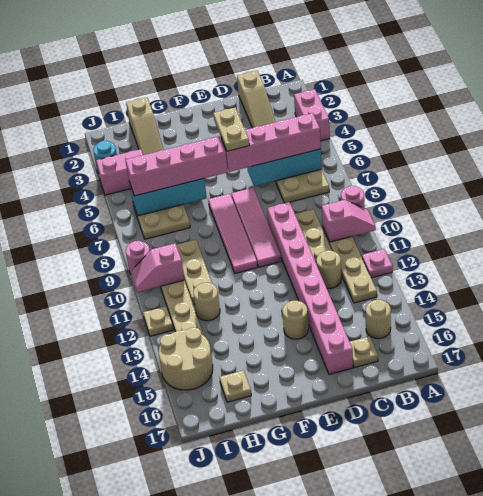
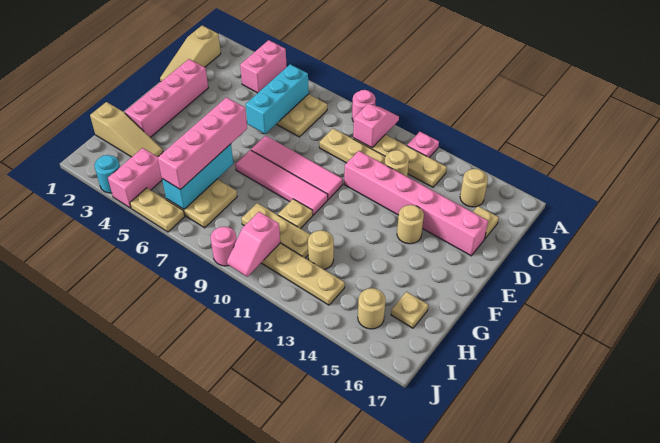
pink brick A3:A4 level 1 -> pink brick A4:B4 level 1
pink brick B6:E6 level 3 -> pink brick D2:G2 level 1
tan slope C1:C3 level 1 top 1 -> tan slope B1:D1 level 1 top B
pink brick D9:D16 level 1 -> pink brick D11:D16 level 1
tan plate E5:E6 level 4 -> tan plate J5:J6 level 1
tan round brick I14:J15 level 1 -> tan round brick I15 level 1
tan plate J12 level 1 -> tan plate G10 level 1

